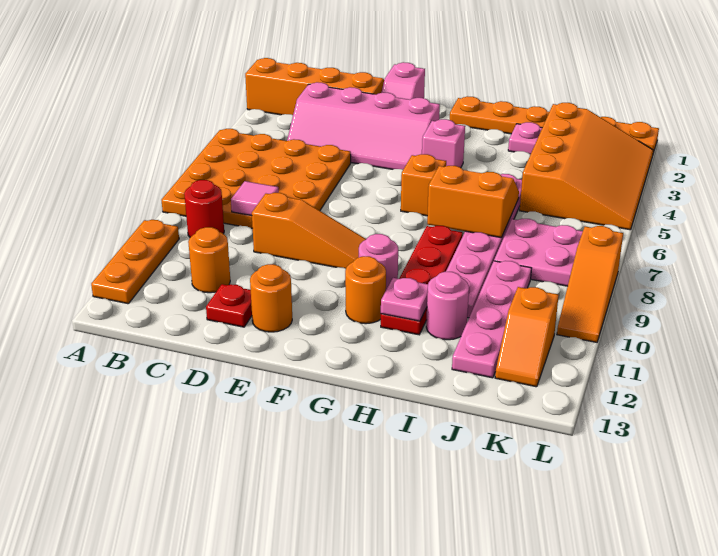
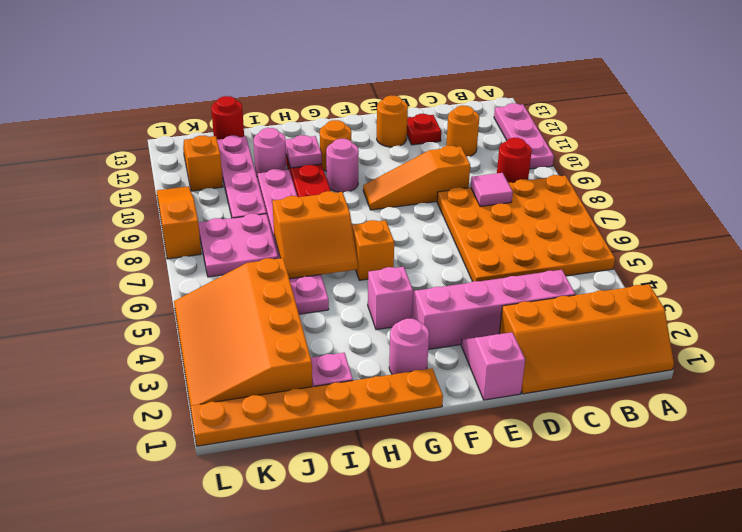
orange plate A10:A12 level 1 -> pink plate A10:A12 level 1
none -> pink round brick G2 level 1
none -> red round brick J13 level 1

